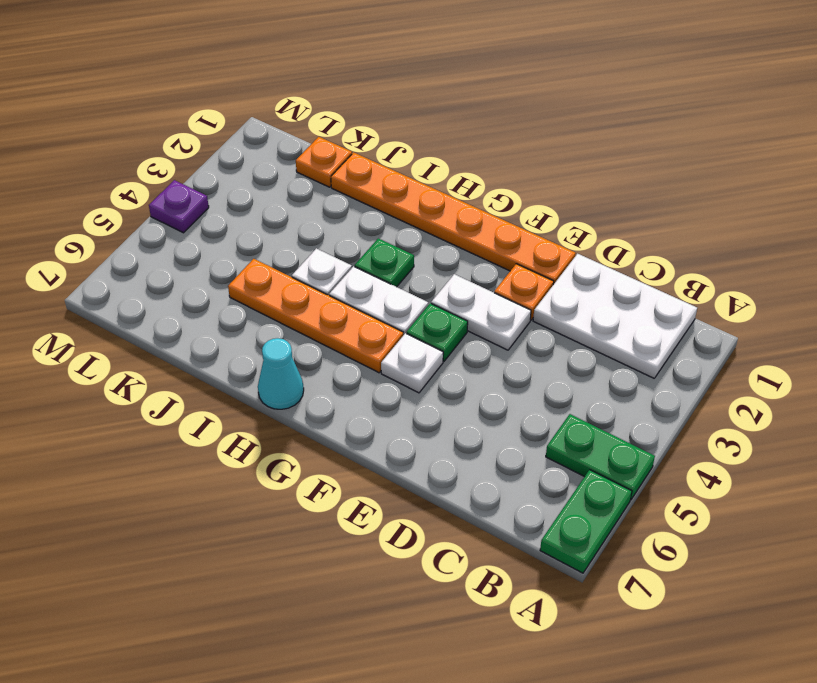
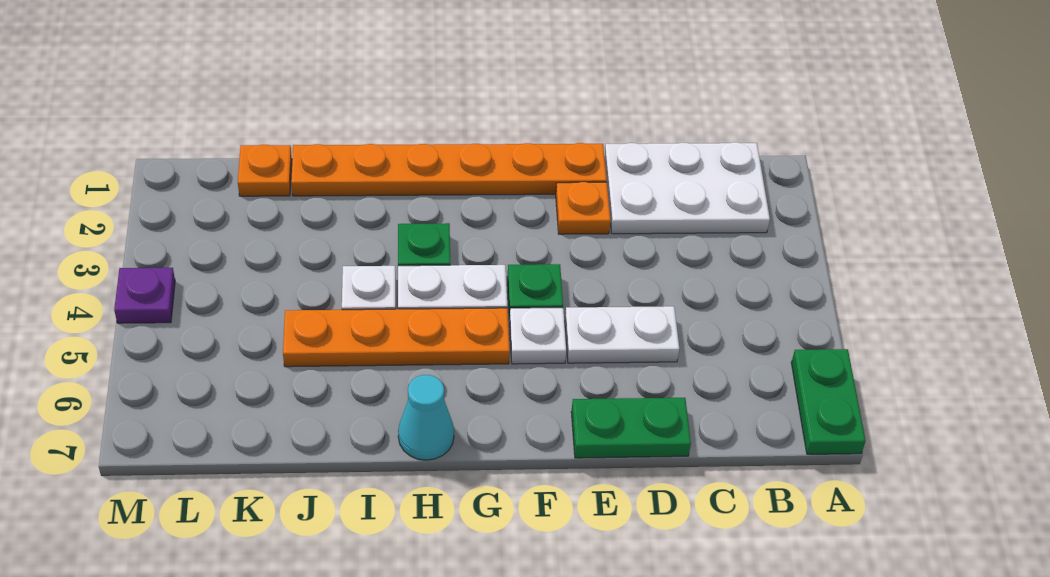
green plate A5:B5 level 1 -> green plate D7:E7 level 1
white plate E3:F3 level 1 -> white plate D5:E5 level 1

